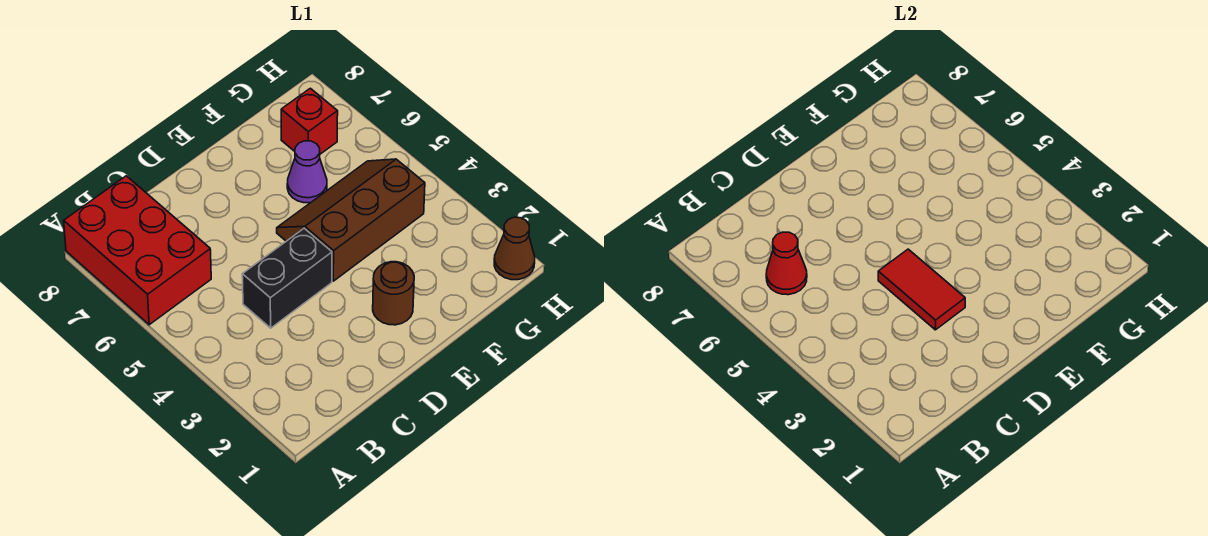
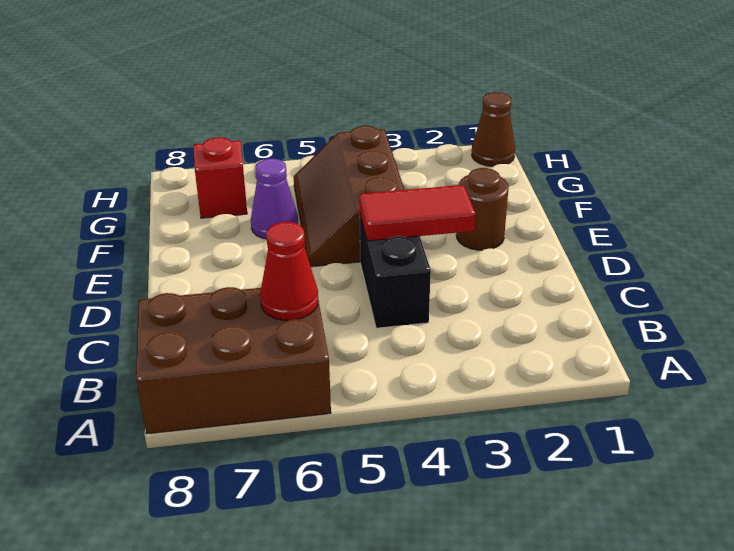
red brick A6:B8 level 1 -> brown brick A6:B8 level 1

